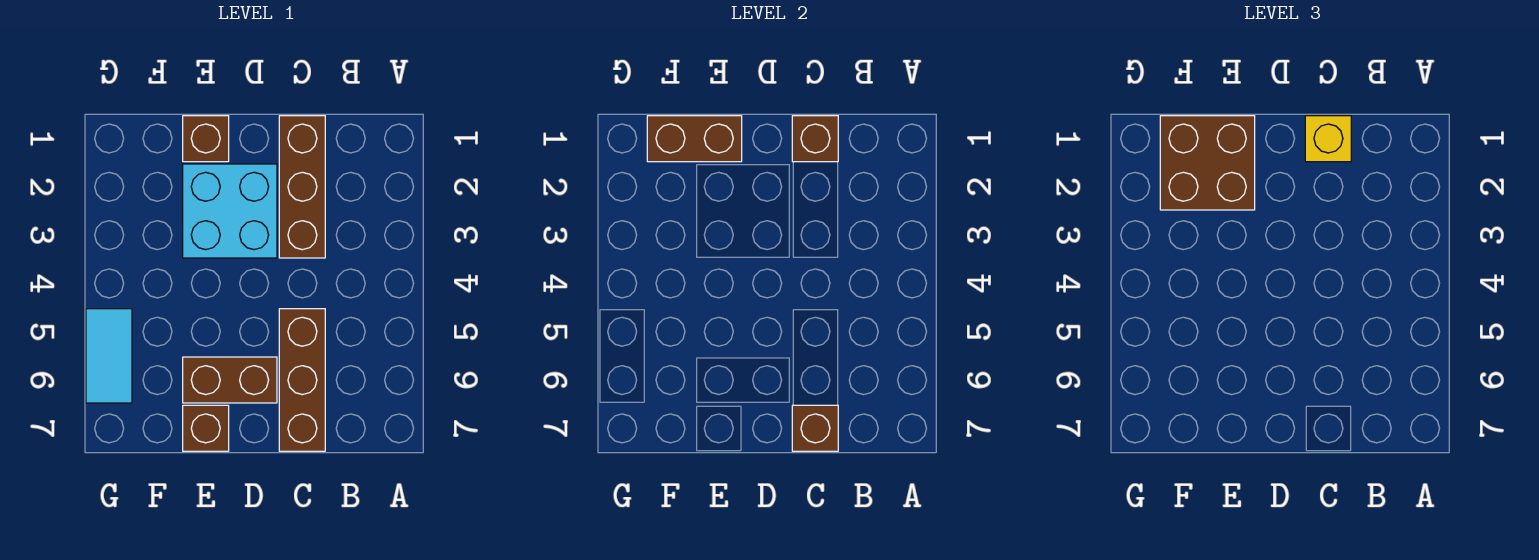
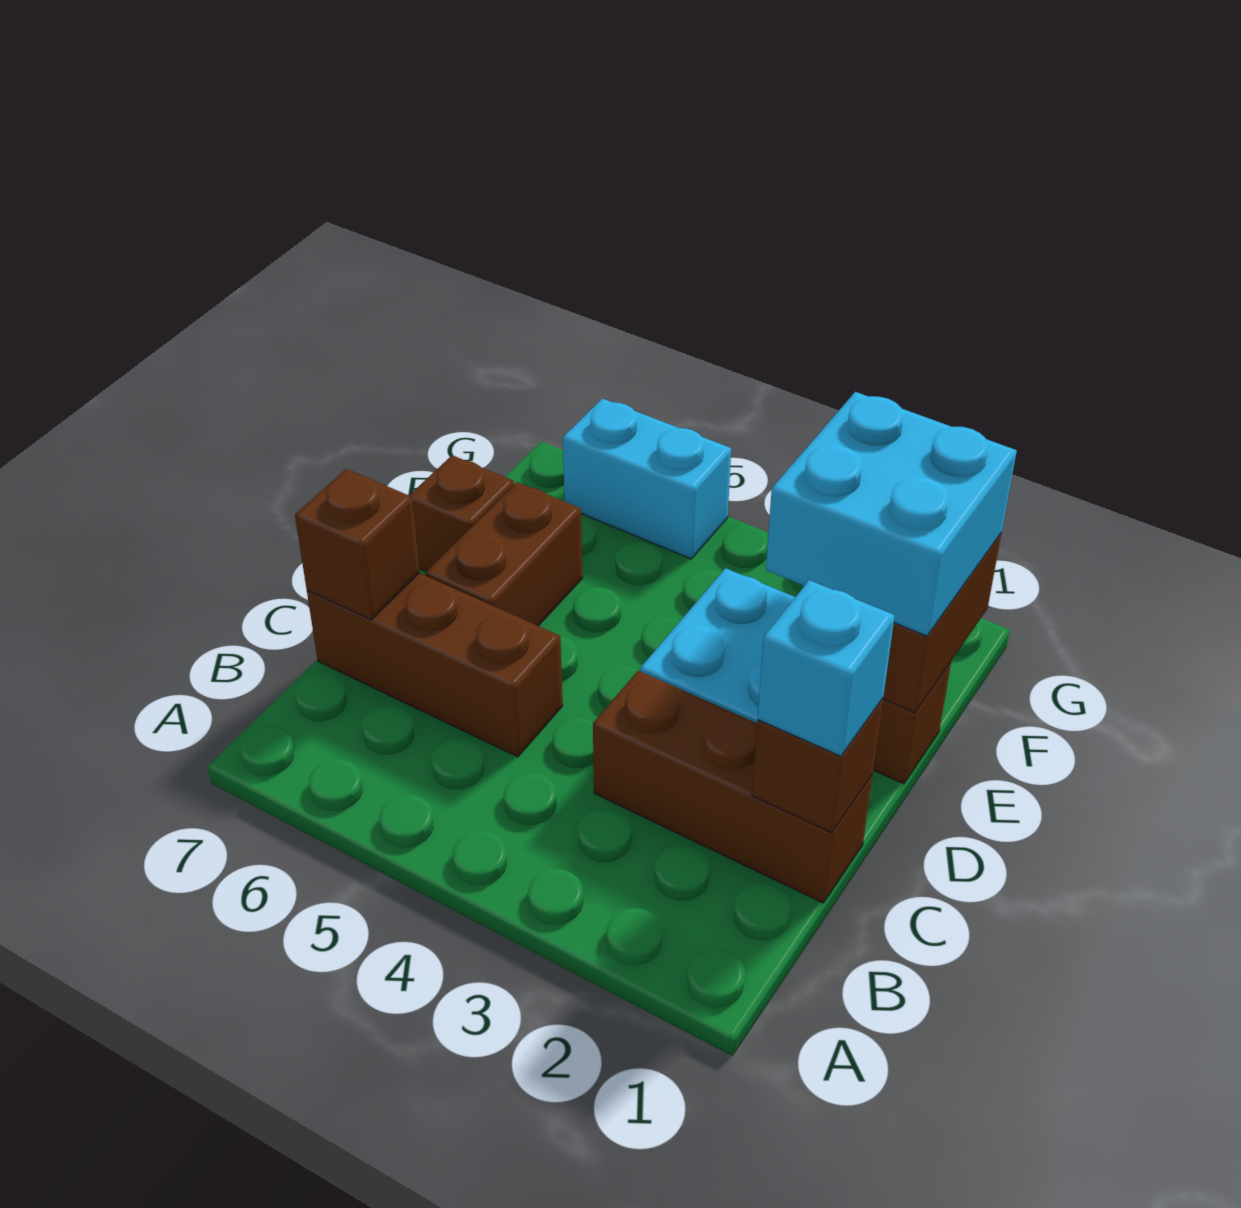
yellow brick C1 level 3 -> cyan brick C1 level 3
brown brick E1:F2 level 3 -> cyan brick E1:F2 level 3
cyan tile G5:G6 level 1 -> cyan brick G5:G6 level 1

